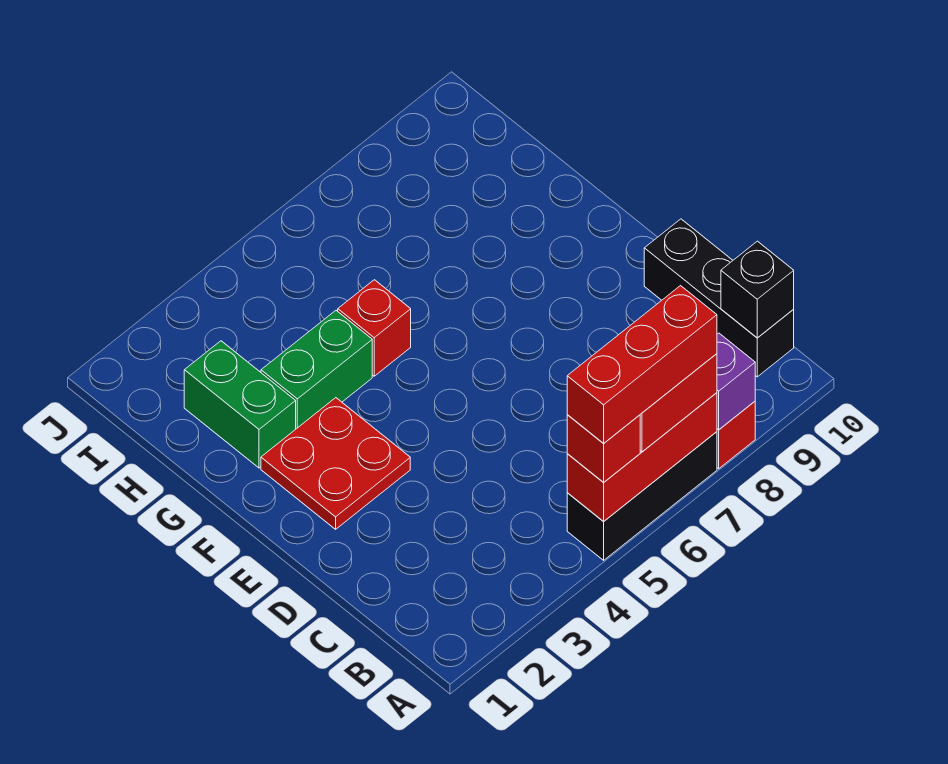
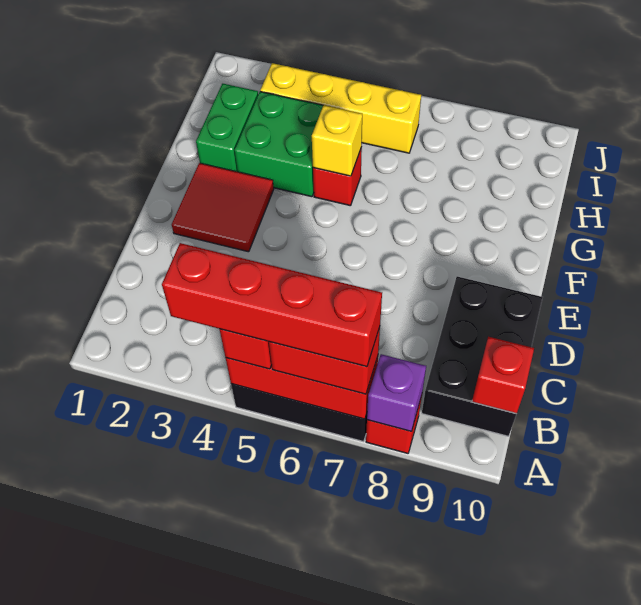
red brick A5:A7 level 4 -> red brick A4:A7 level 4
black brick B10:D10 level 1 -> black brick B9:D10 level 1
black brick B10 level 2 -> red brick B10 level 2
red plate E2:F3 level 1 -> red tile E2:F3 level 1
green brick G3:G4 level 1 -> green brick G3:H4 level 1
none -> yellow brick G5 level 2
none -> yellow brick I3:I6 level 1

